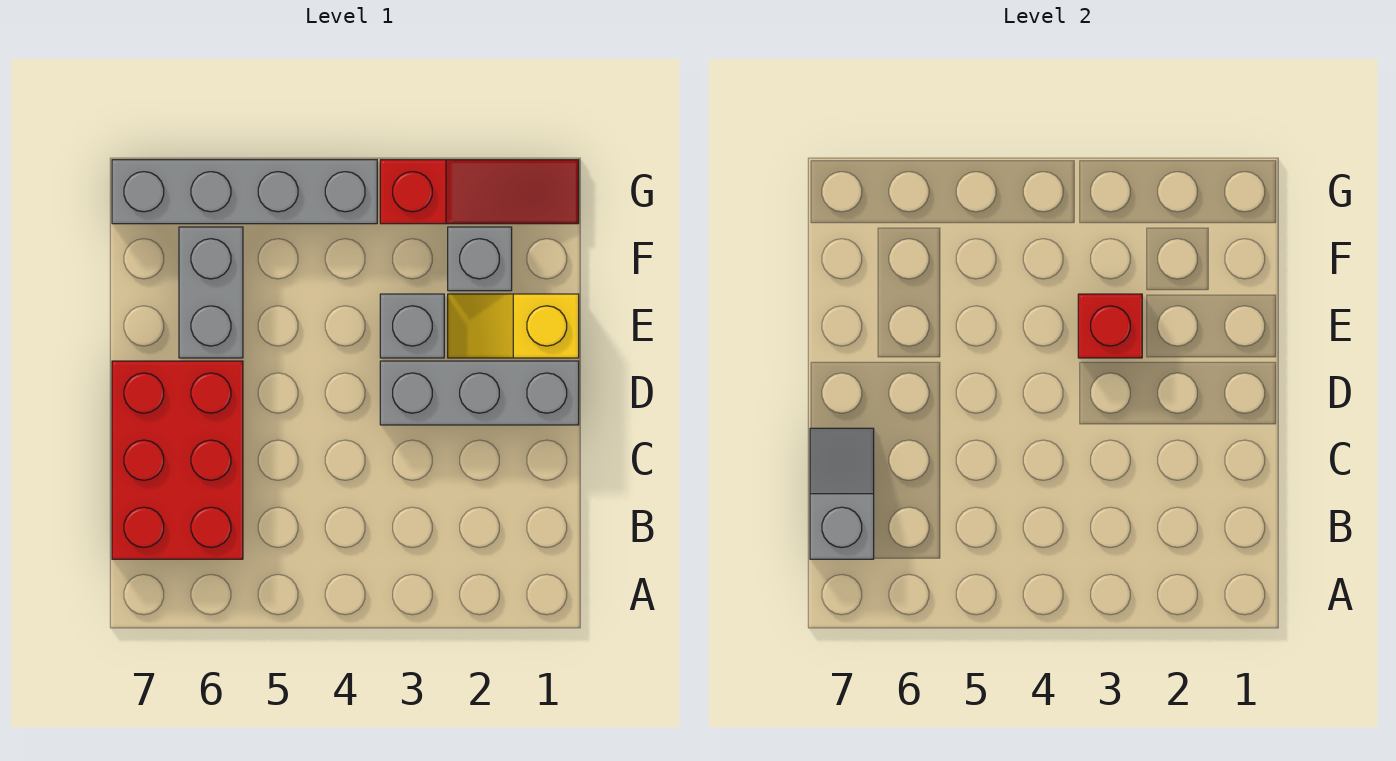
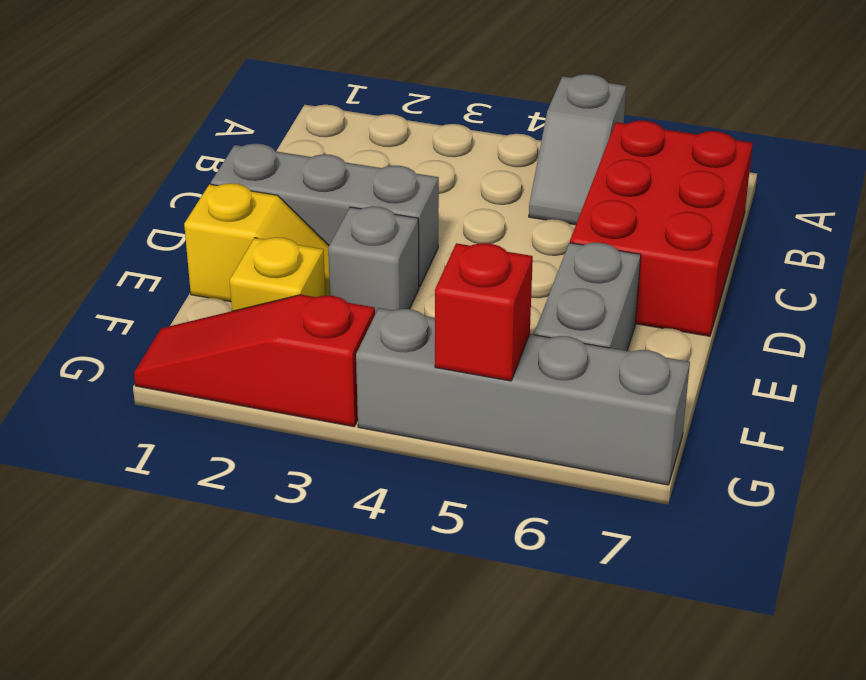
grey slope B7:C7 level 2 top B -> grey slope A5:B5 level 1 top A
red brick E3 level 2 -> red brick G5 level 2
grey brick F2 level 1 -> yellow brick F2 level 1

